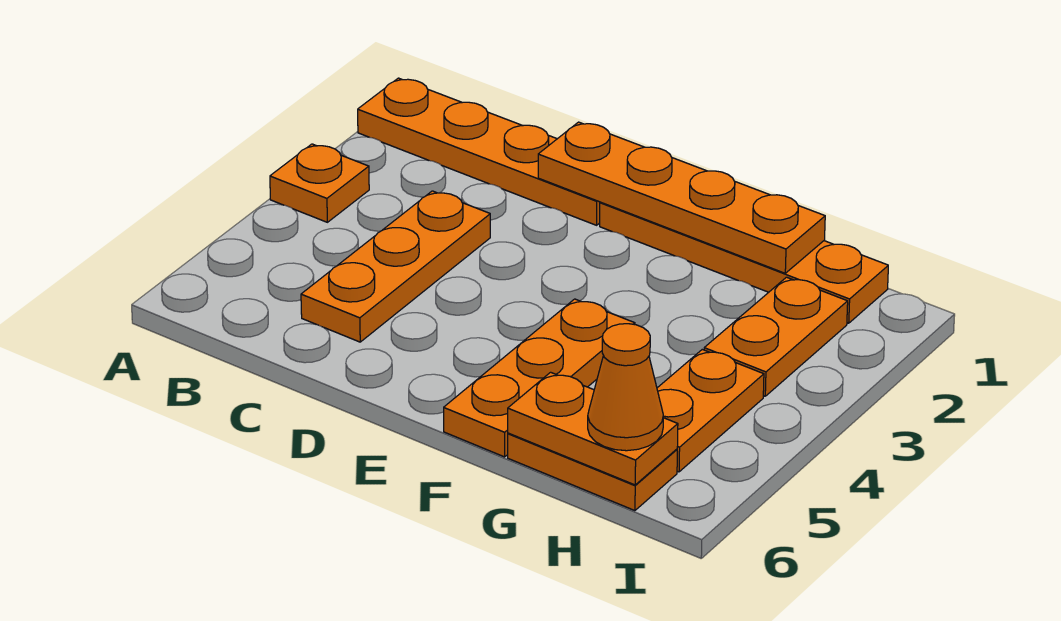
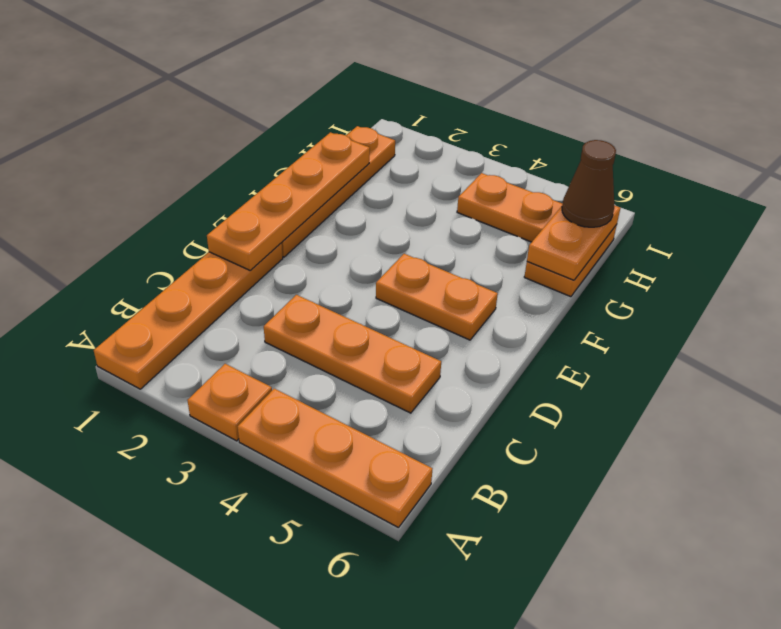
orange plate F4:F6 level 1 -> orange plate A4:A6 level 1
orange plate H2:H3 level 1 -> orange plate E4:E5 level 1
orange cone H6 level 3 -> brown cone H6 level 3

